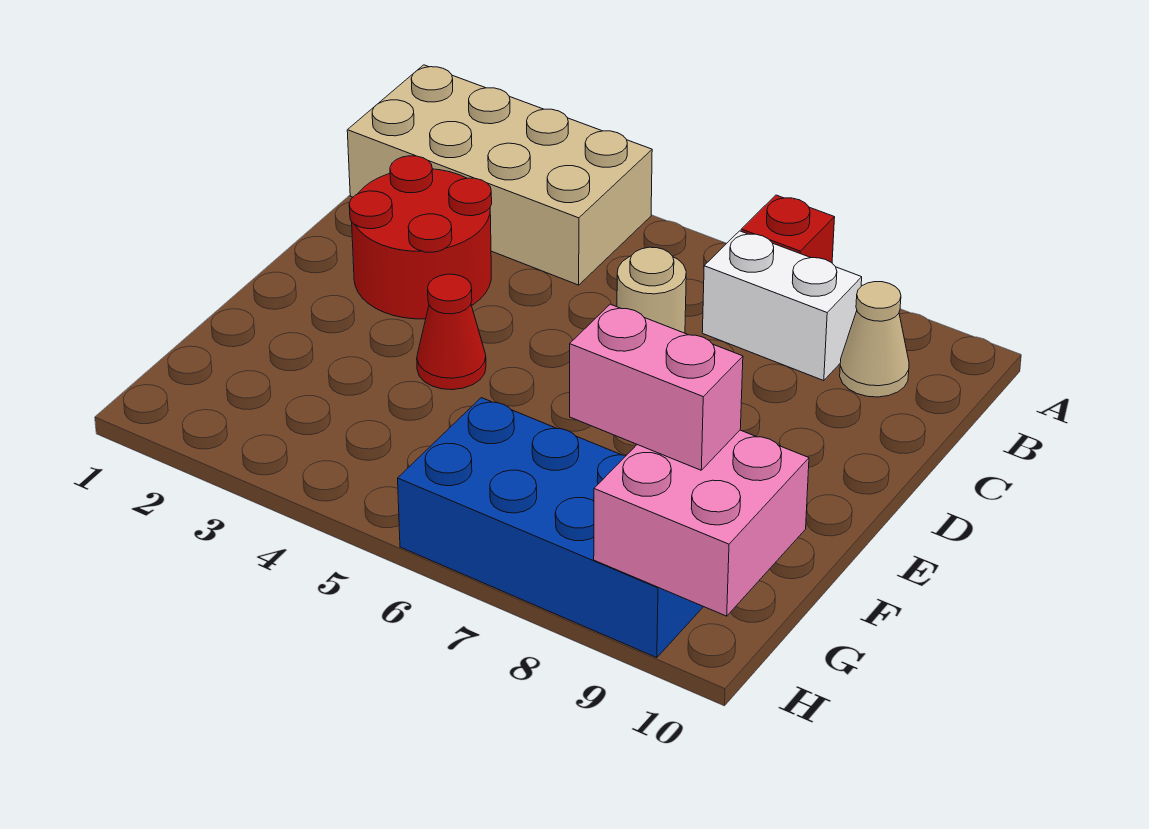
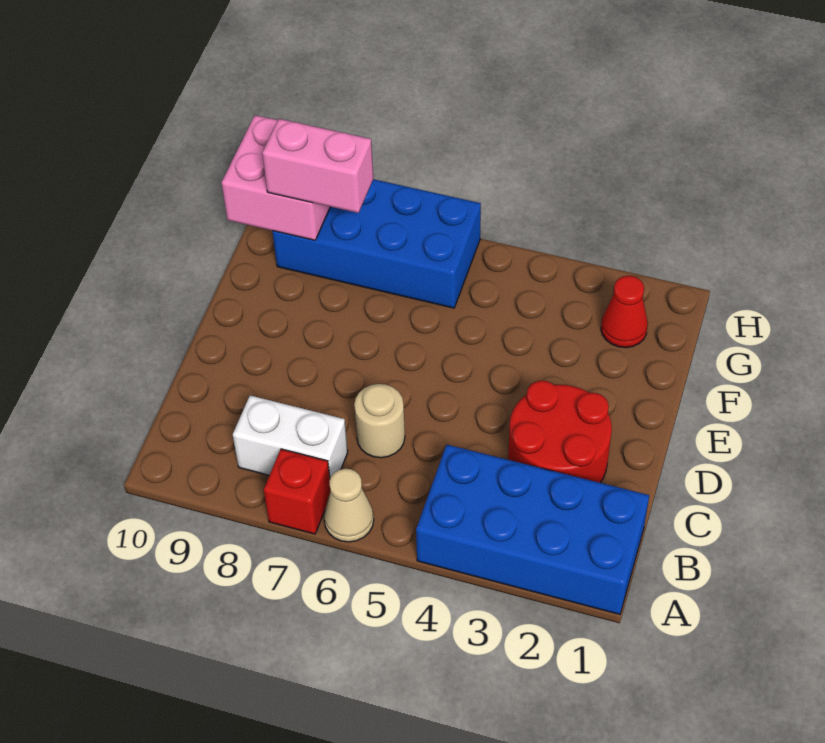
tan brick A1:B4 level 1 -> blue brick A1:B4 level 1
tan cone B9 level 1 -> tan cone A6 level 1
red cone E4 level 1 -> red cone G2 level 1

